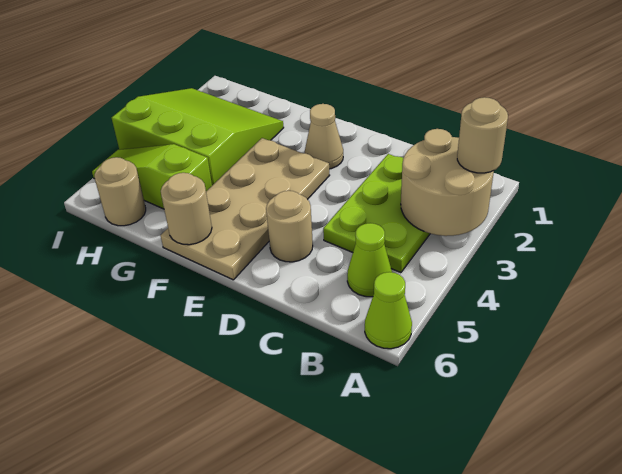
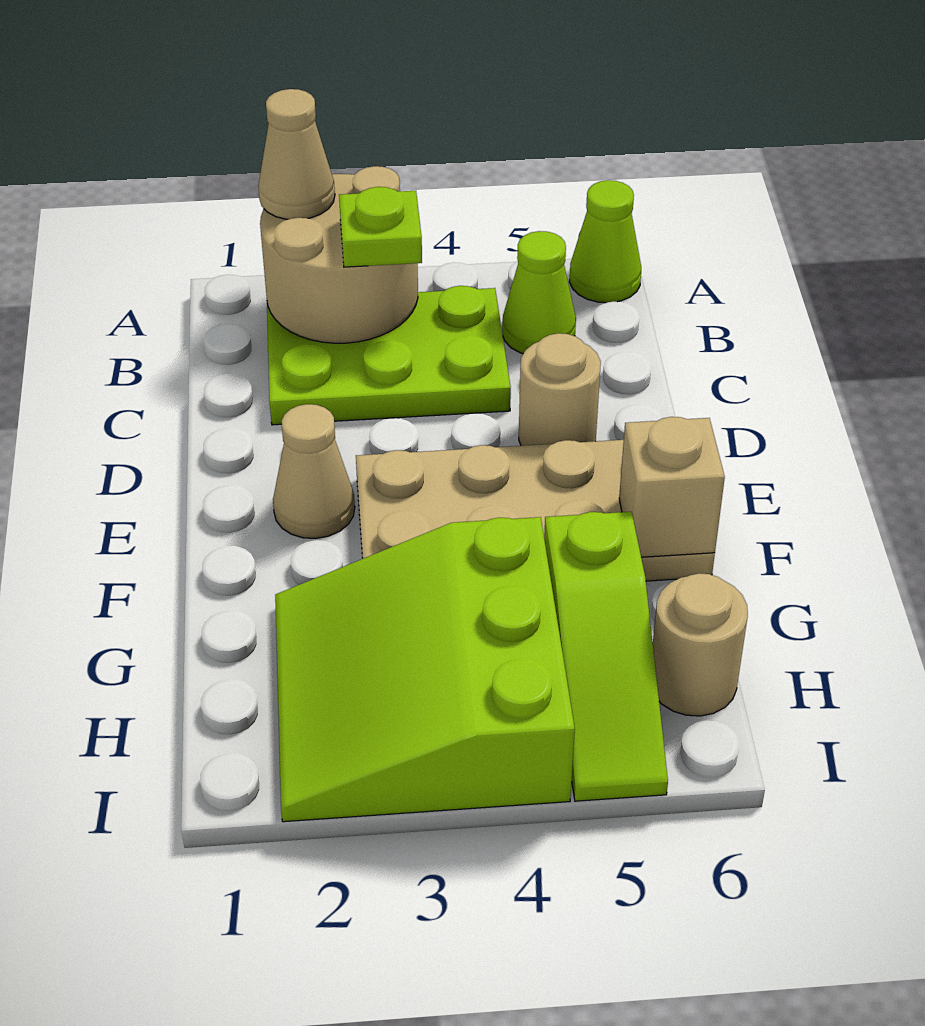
tan round brick A2 level 3 -> tan cone A2 level 3
none -> lime plate B3 level 3
tan round brick F6 level 2 -> tan brick F6 level 2

